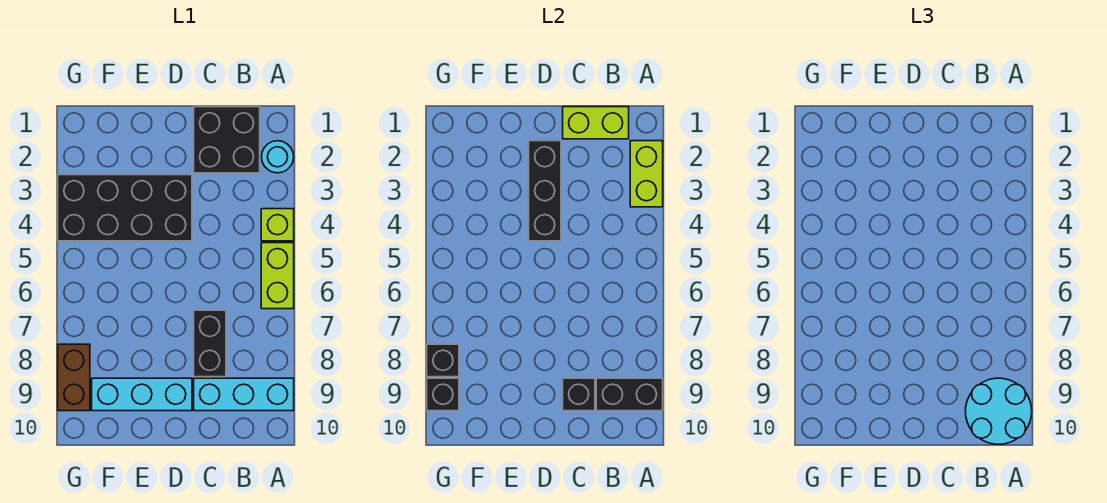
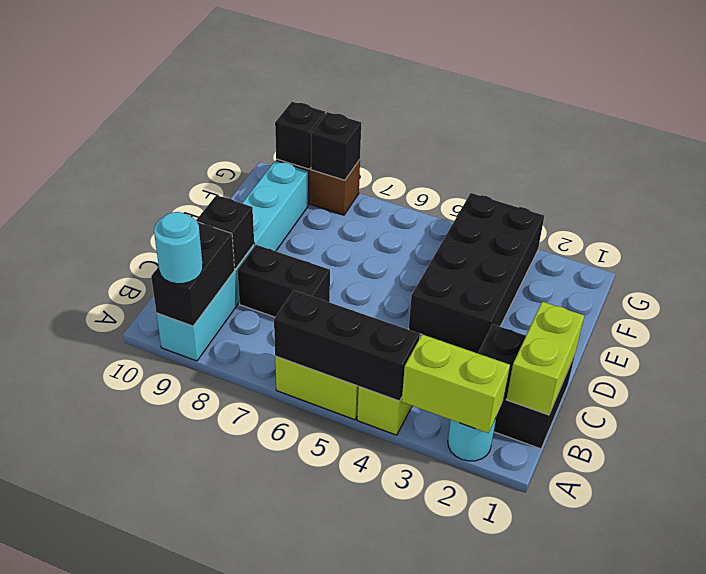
cyan round brick A9:B10 level 3 -> cyan round brick A9 level 3
black brick D2:D4 level 2 -> black brick A4:A6 level 2

